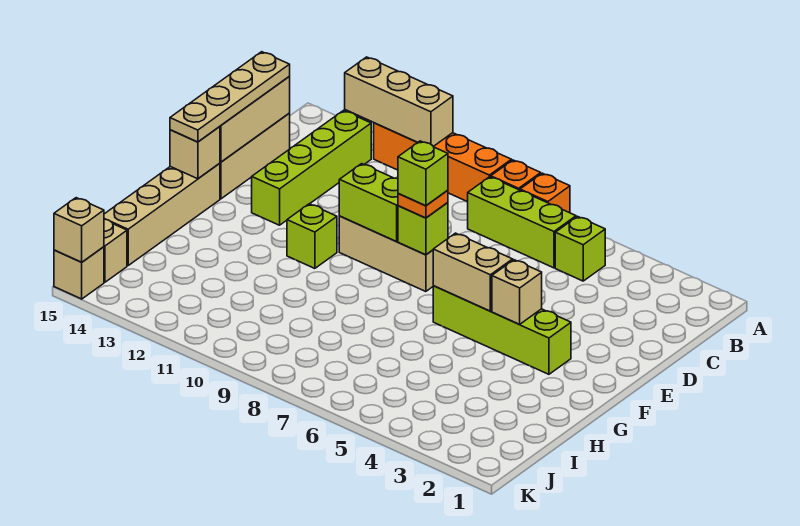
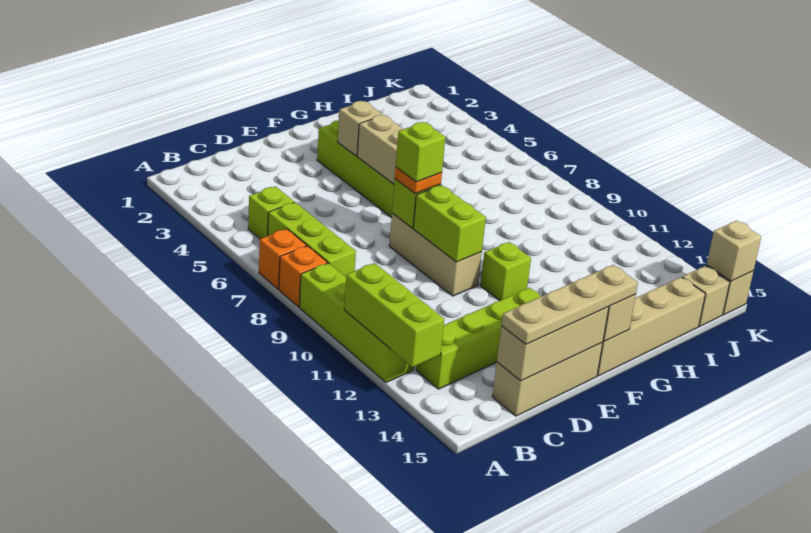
orange brick A9:A12 level 1 -> lime brick A9:A12 level 1
tan brick A11:A13 level 2 -> lime brick A11:A13 level 2

